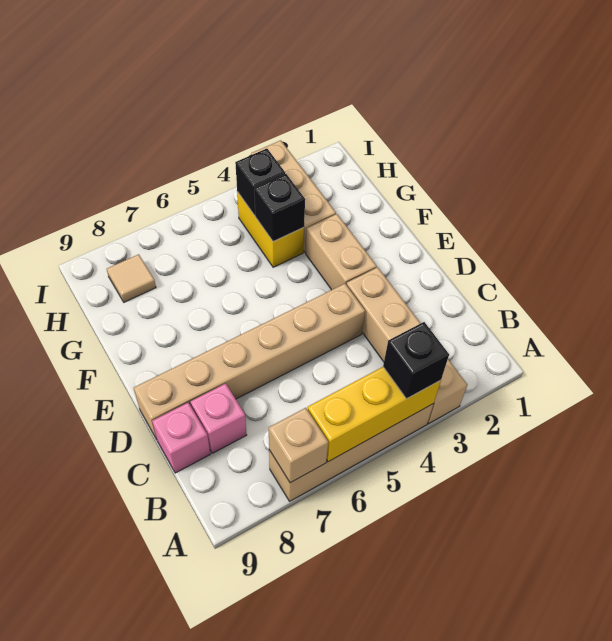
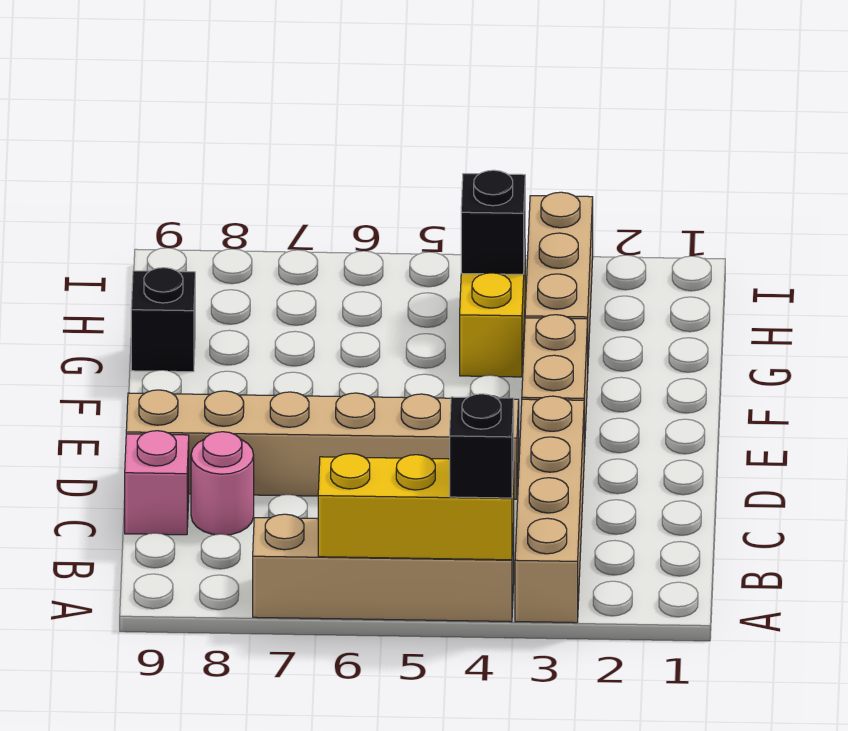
tan brick A7 level 2 -> none
pink brick C8 level 1 -> pink round brick C8 level 1
black brick G4 level 2 -> black brick G9 level 1
tan tile H8 level 1 -> none

